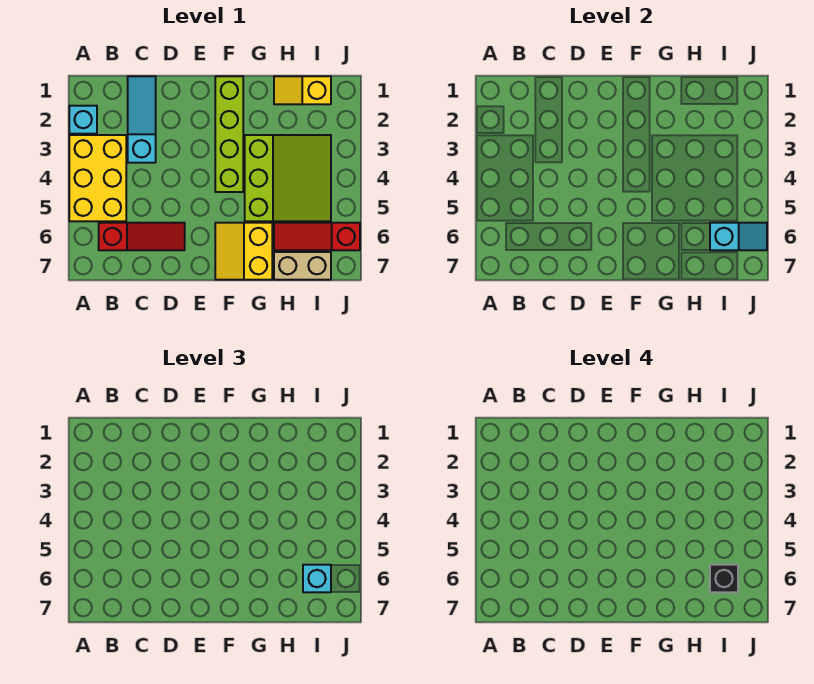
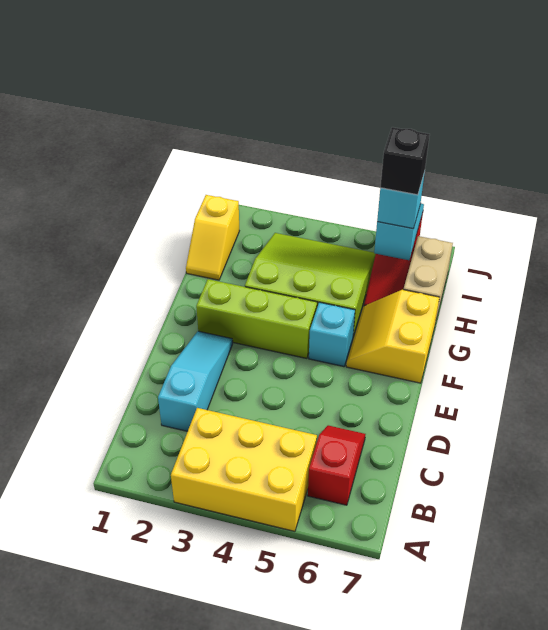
cyan brick A2 level 1 -> cyan brick F5 level 1
red slope B6:D6 level 1 top B -> red slope B6:C6 level 1 top B
cyan slope C1:C3 level 1 top 3 -> cyan slope C2:E2 level 1 top C
lime brick F1:F4 level 1 -> lime brick F2:F4 level 1
yellow slope F6:G7 level 1 top G -> yellow slope F6:G7 level 1 top 7

